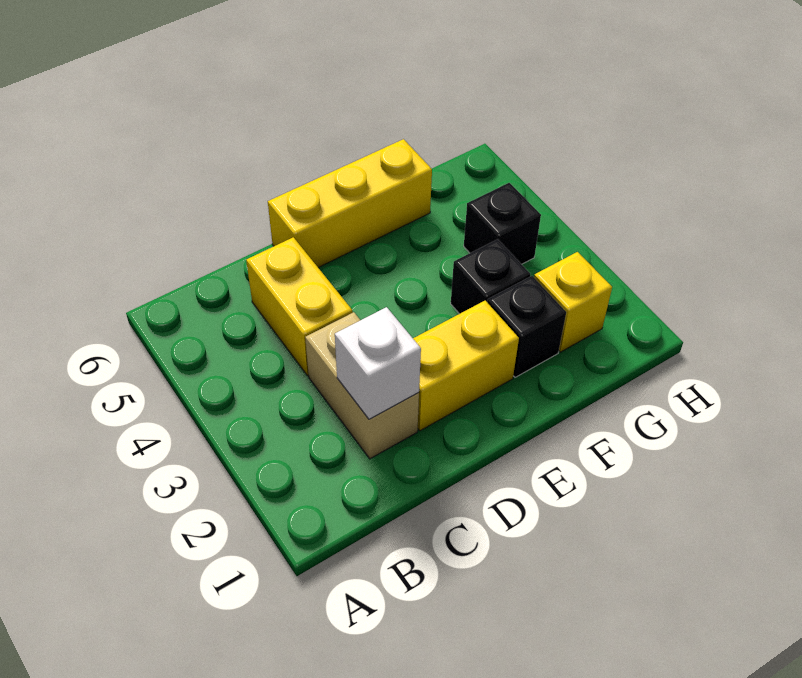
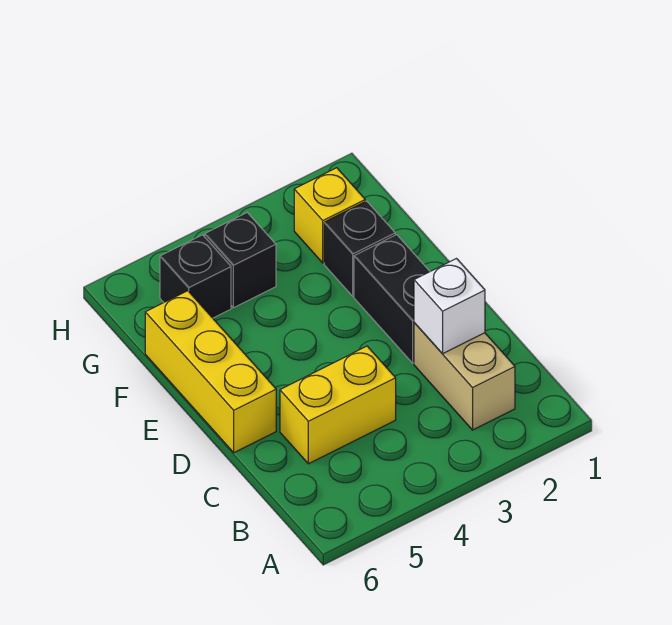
tan brick C2:C3 level 1 -> tan brick B2:C2 level 1
yellow brick D2:E2 level 1 -> black brick D2:E2 level 1
black brick F3 level 1 -> black brick G5 level 1

